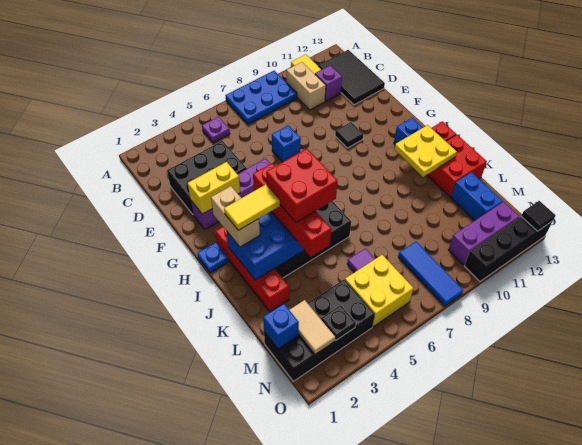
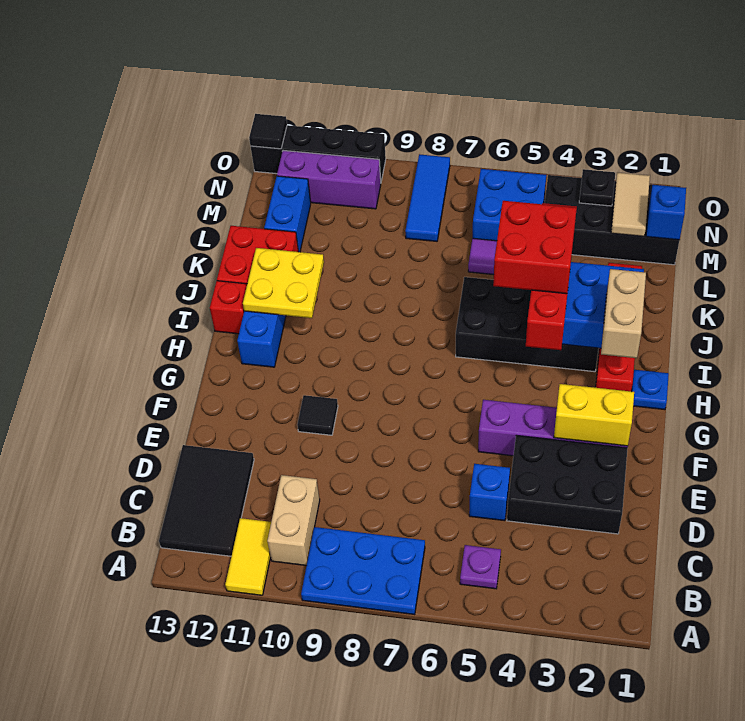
purple brick C11 level 1 -> none
blue brick E7 level 1 -> blue brick D5 level 1
yellow tile I2:I3 level 4 -> none
yellow brick M5:N6 level 1 -> blue brick M5:N6 level 1

